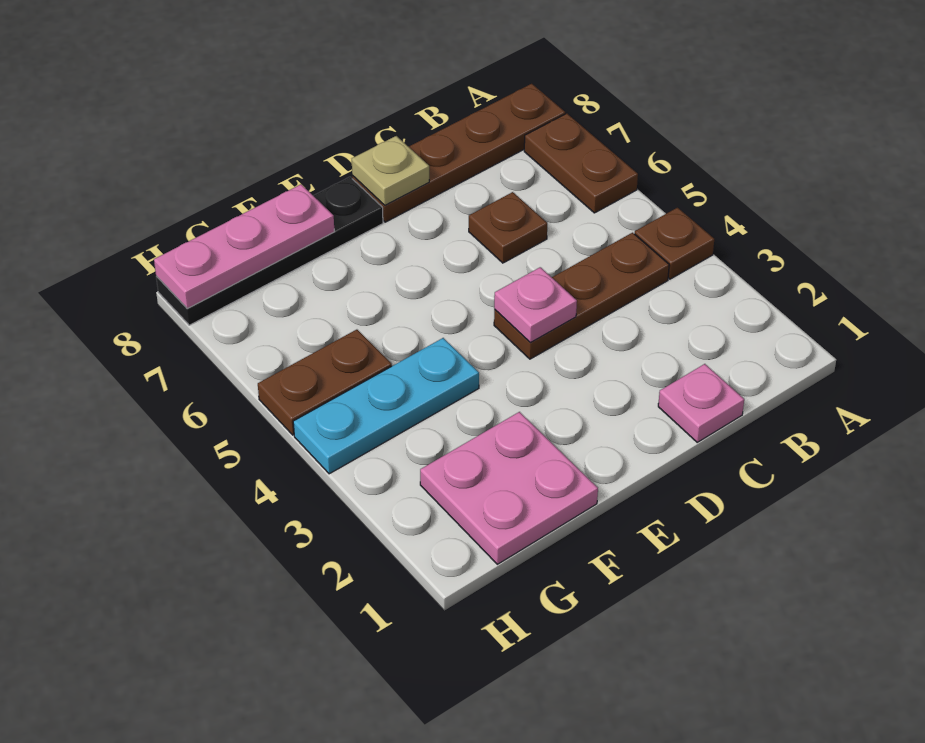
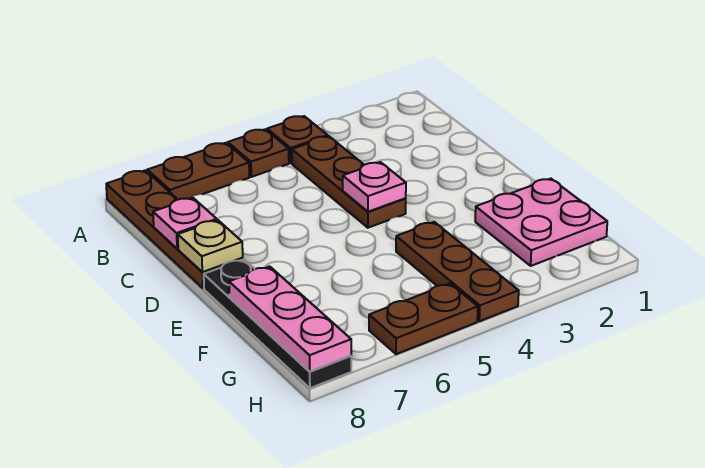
pink plate C1 level 1 -> pink plate C8 level 2
brown plate C6 level 1 -> brown plate A5 level 1
cyan plate F4:H4 level 1 -> brown plate F4:H4 level 1
brown plate G5:H5 level 1 -> brown plate H5:H6 level 1

